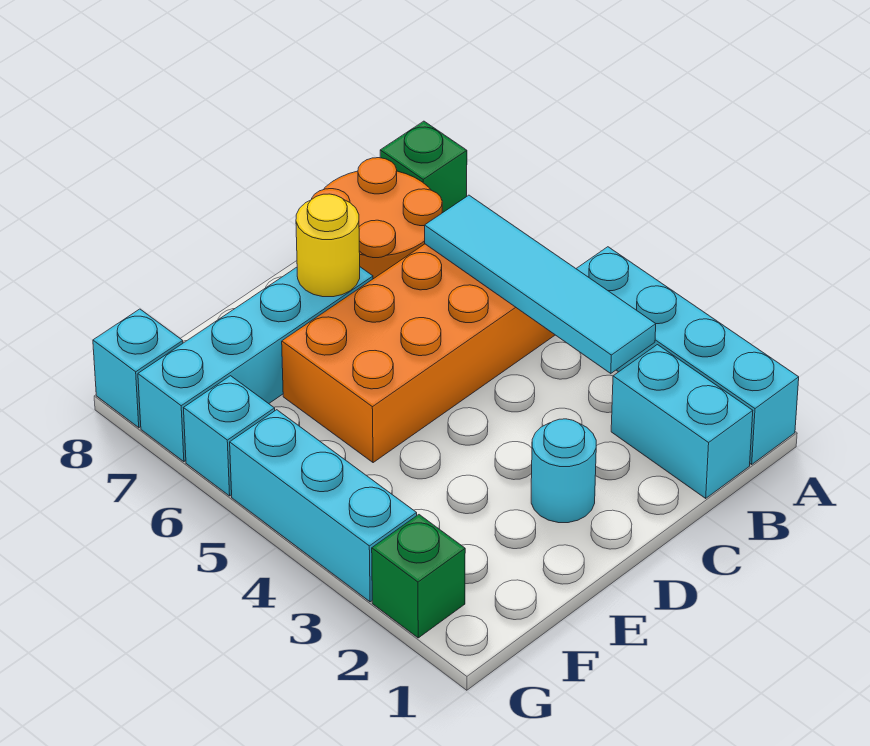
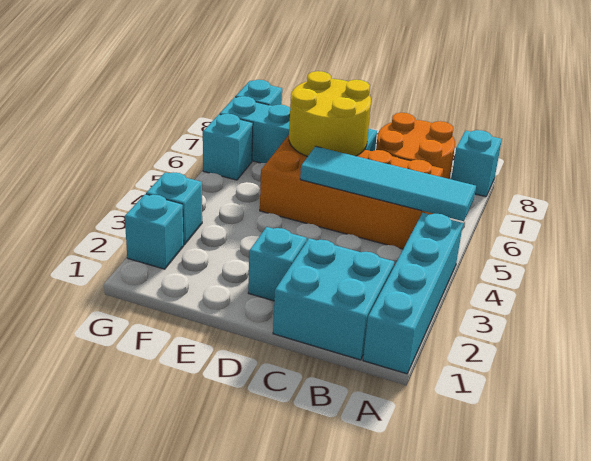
green brick A8 level 1 -> cyan brick A8 level 1
cyan brick B1:B2 level 1 -> cyan brick B1:C2 level 1
cyan tile B3:B6 level 2 -> cyan tile A5:D5 level 2
cyan round brick D2 level 1 -> cyan brick D2 level 1
yellow round brick D7 level 2 -> yellow round brick D6:E7 level 2
green brick G2 level 1 -> cyan brick G2 level 1
cyan brick G3:G5 level 1 -> cyan brick G3 level 1

